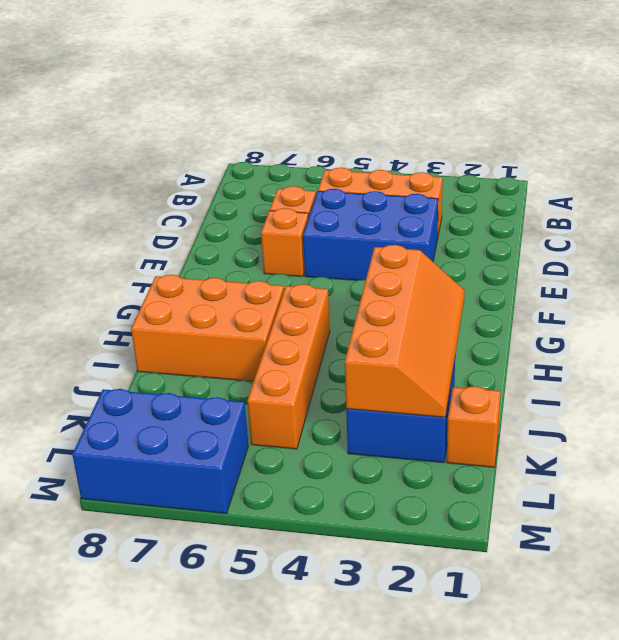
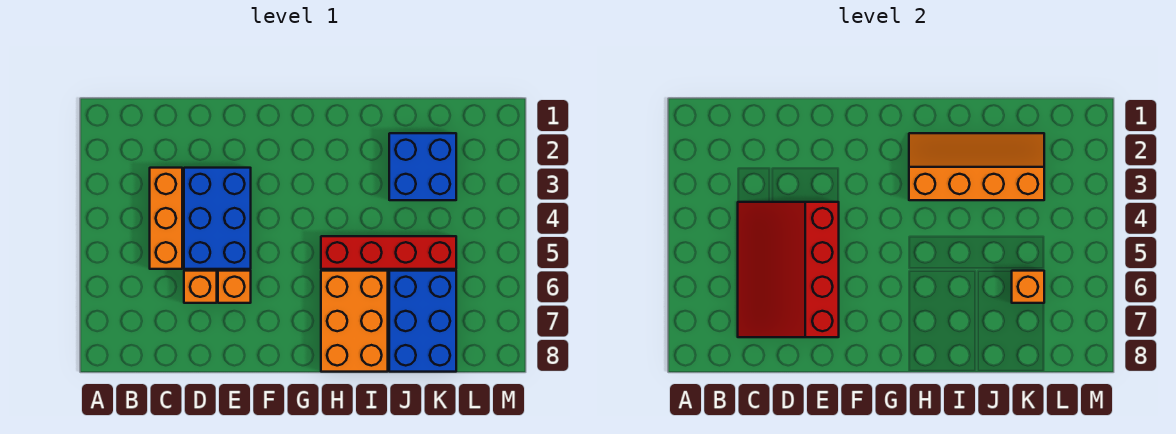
none -> red slope C4:E7 level 2 top E
orange brick H5:K5 level 1 -> red brick H5:K5 level 1
orange brick K1 level 1 -> orange brick K6 level 2
blue brick L6:M8 level 1 -> blue brick J6:K8 level 1

